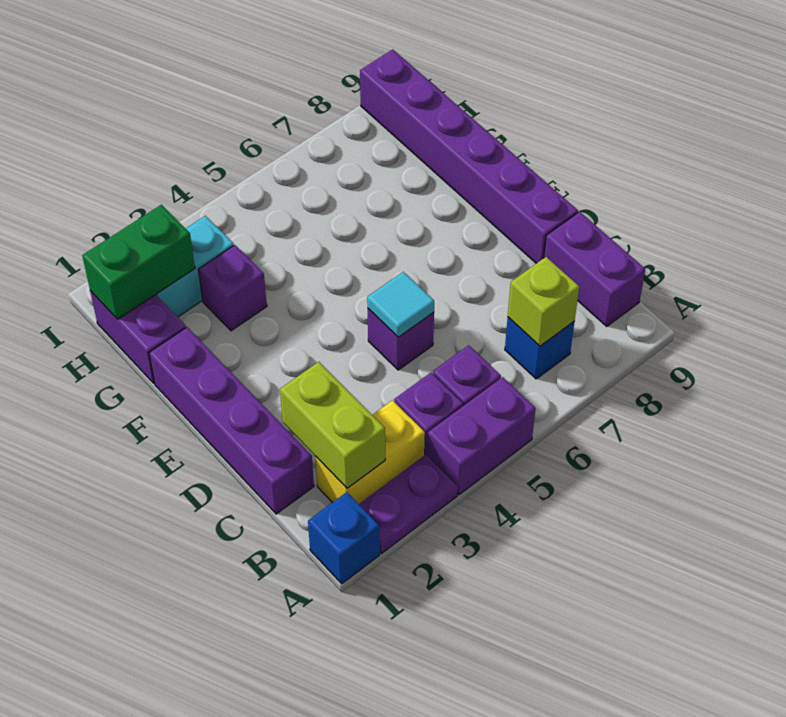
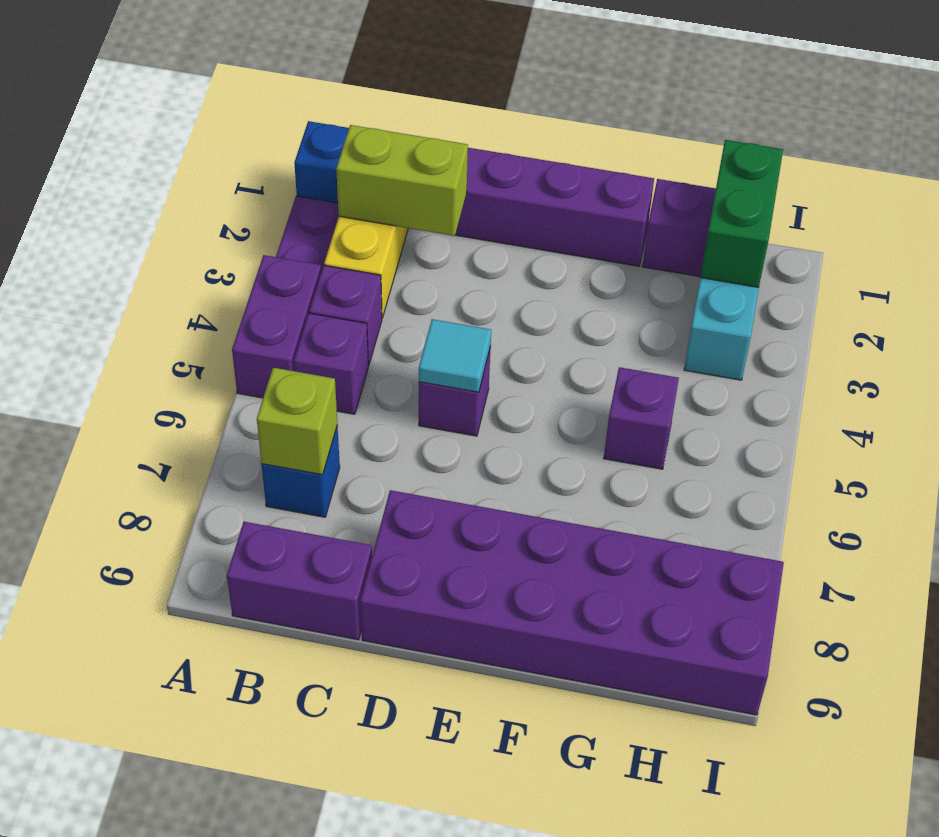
purple brick D9:I9 level 1 -> purple brick D8:I9 level 1
purple brick G3 level 1 -> purple brick G5 level 1

